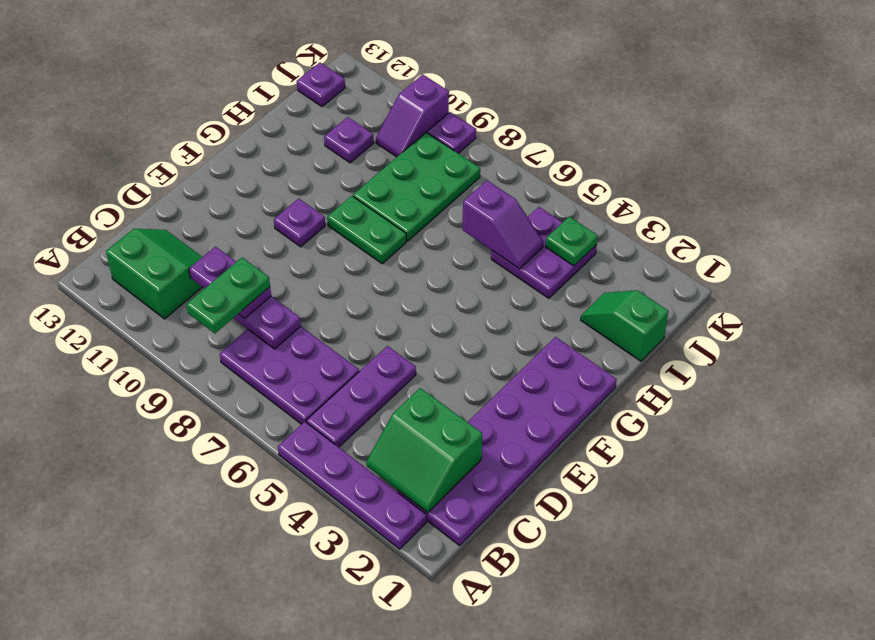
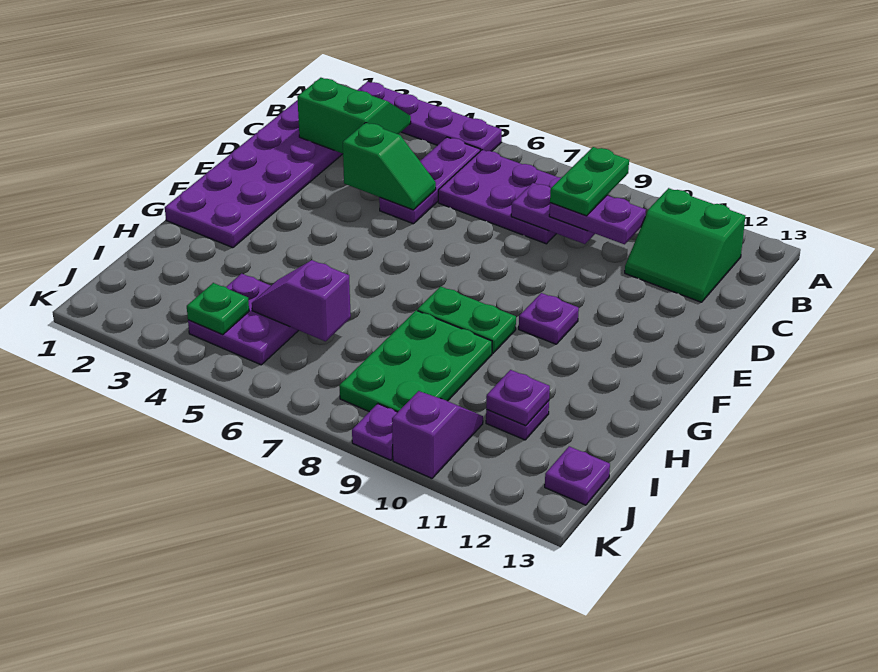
green slope I1:I2 level 1 top 1 -> green slope D4:D5 level 2 top 4
none -> purple plate I11 level 2

